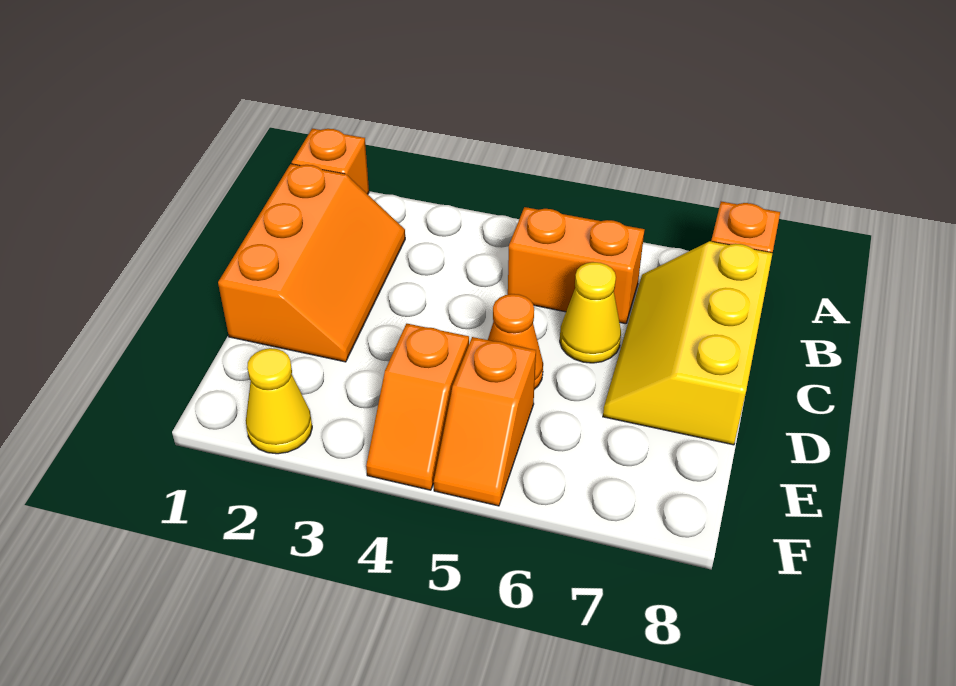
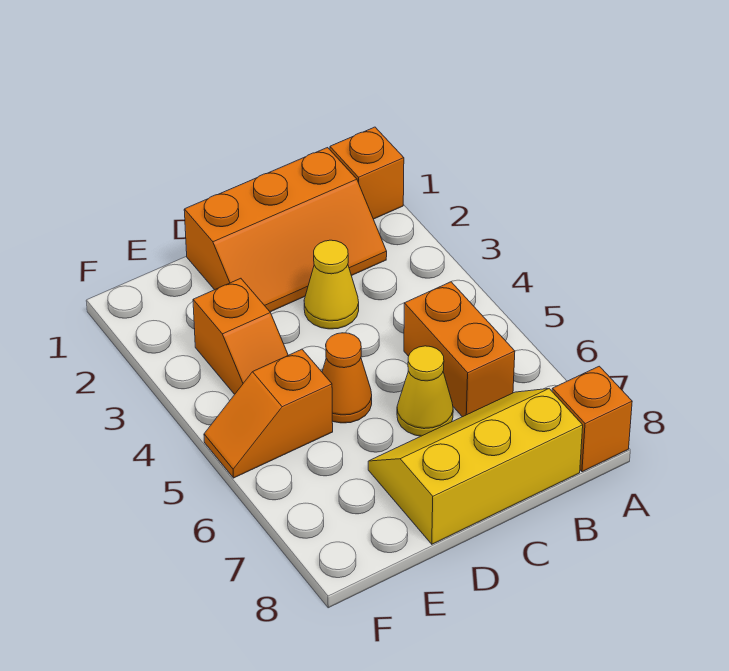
orange slope E4:F4 level 1 top E -> orange slope E3:E4 level 1 top 3
yellow cone F2 level 1 -> yellow cone C3 level 1

